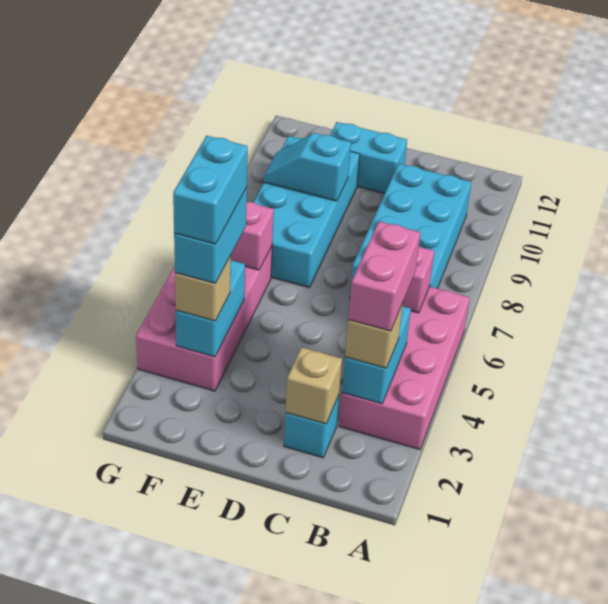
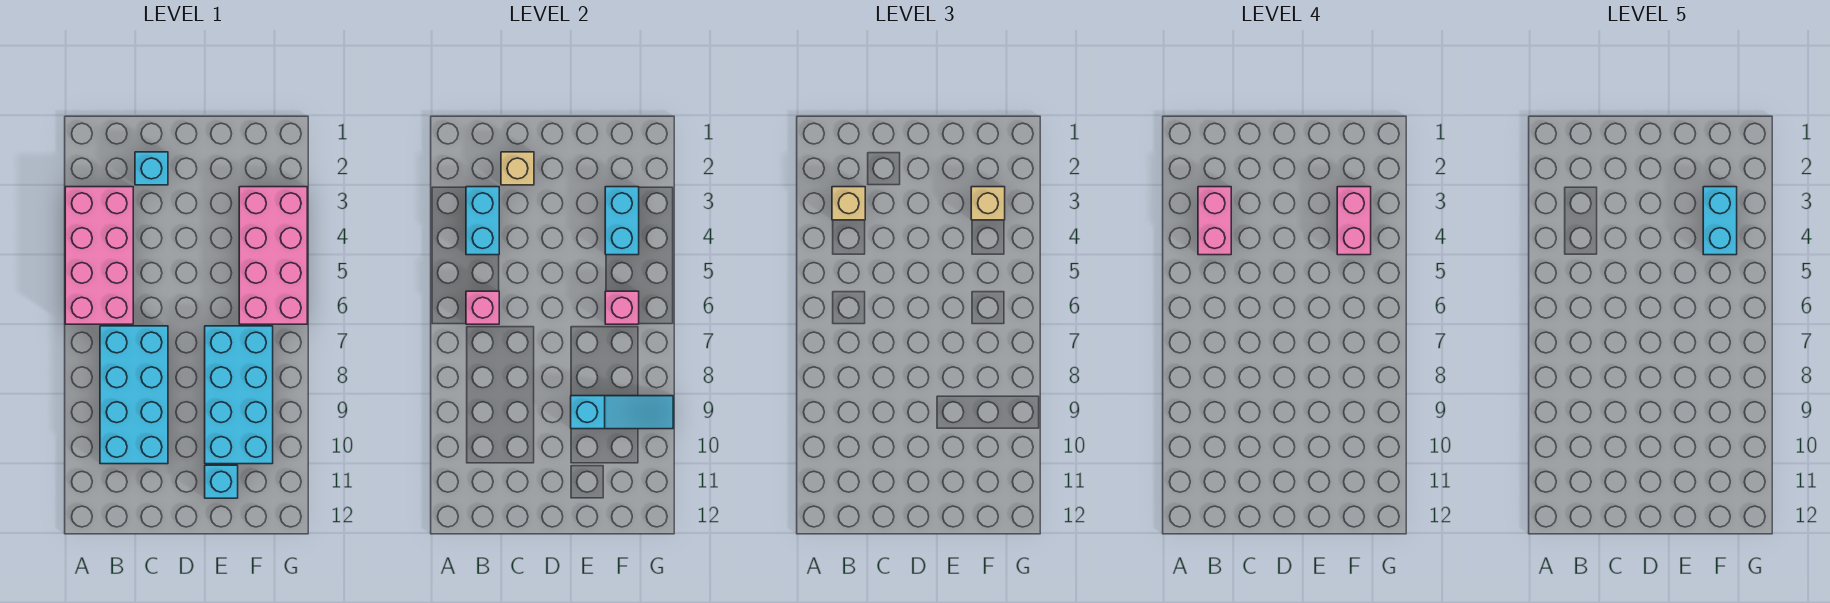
cyan brick D11:E11 level 1 -> cyan brick E11 level 1
cyan slope E9:F9 level 2 top E -> cyan slope E9:G9 level 2 top E
cyan brick F3:F4 level 4 -> pink brick F3:F4 level 4

